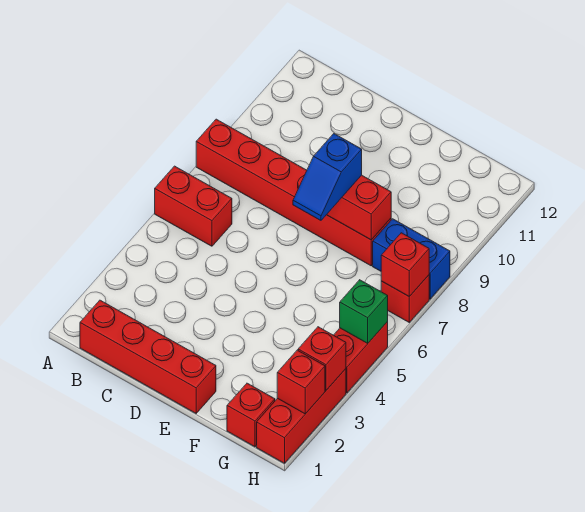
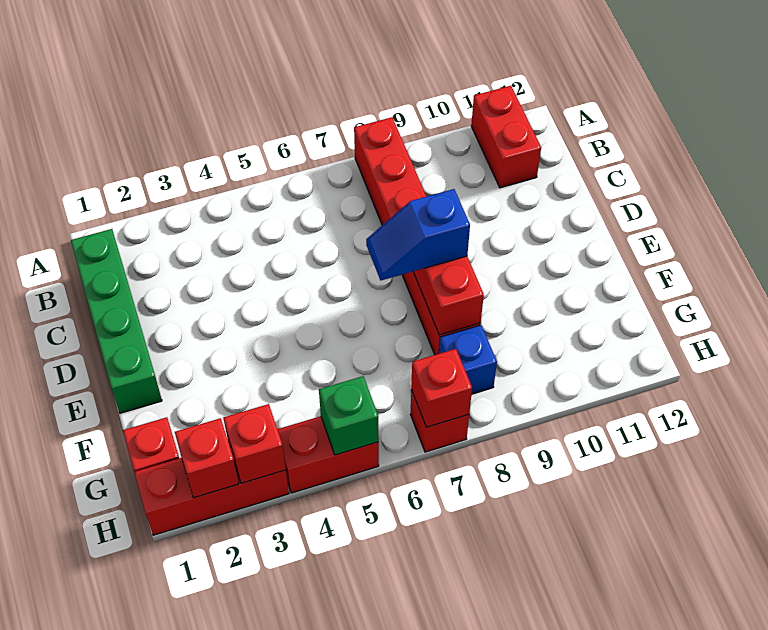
red brick A6:B6 level 1 -> red brick A11:B11 level 1
red brick B1:E1 level 1 -> green brick B1:E1 level 1
blue brick G8:H8 level 1 -> blue brick G8 level 1

